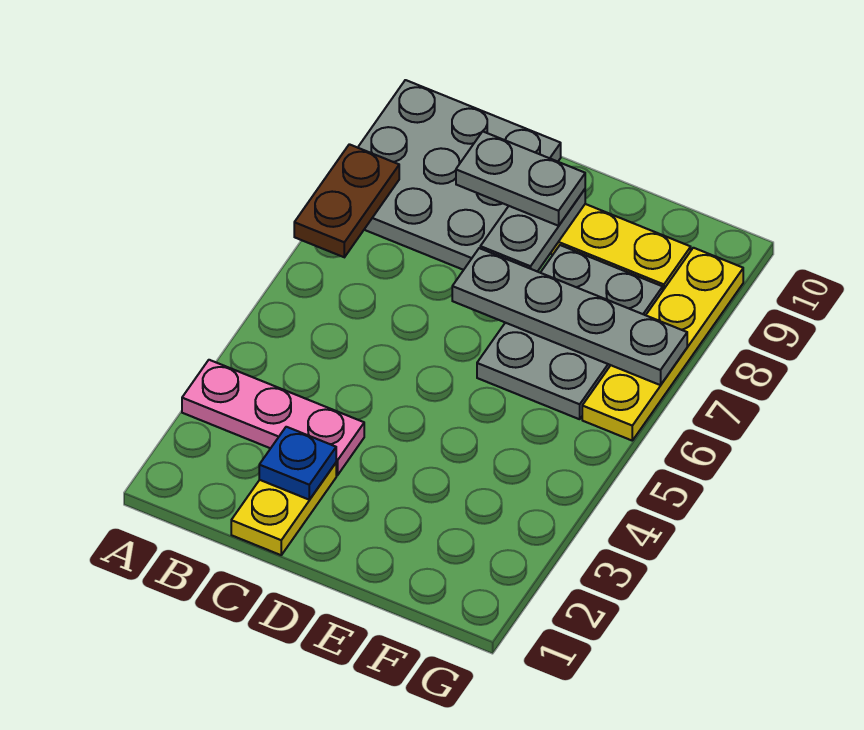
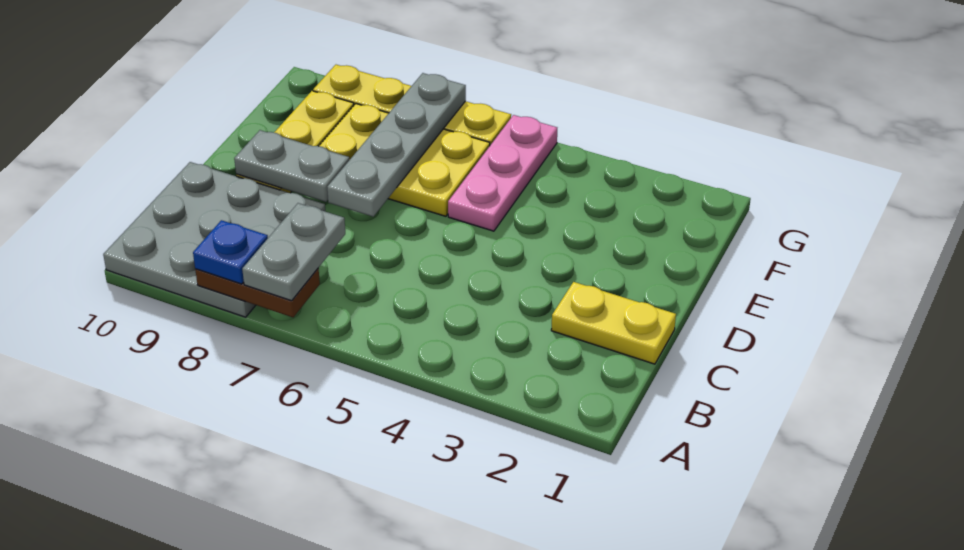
pink plate A3:C3 level 1 -> pink plate E5:G5 level 1
blue plate C2 level 2 -> blue plate A8 level 3
grey plate C9:D9 level 3 -> grey plate A7:B7 level 3
grey plate E6:F8 level 1 -> yellow plate E6:F8 level 1

